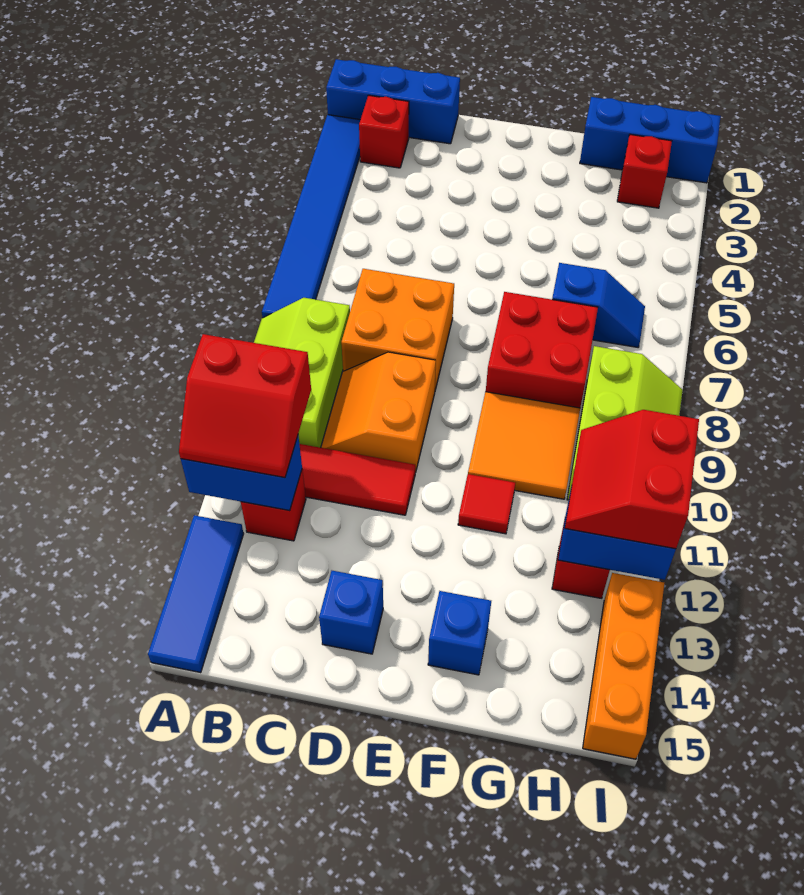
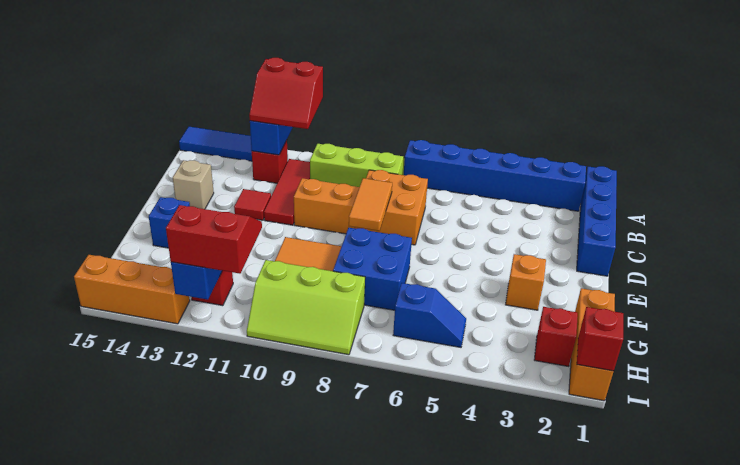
blue brick A1:C1 level 1 -> blue brick A1:D1 level 1
blue tile A2:A7 level 1 -> blue brick A2:A7 level 1
red slope A11:B12 level 3 top 11 -> red slope A11:B12 level 3 top A
red brick B2 level 1 -> red brick I1 level 2
none -> orange tile D8:E8 level 2
blue brick D14 level 1 -> tan brick D14 level 1
none -> orange brick F3 level 1
red brick F7:G8 level 1 -> blue brick F7:G8 level 1
red tile F11 level 1 -> red tile D12 level 1
blue brick G1:I1 level 1 -> orange brick G1:I1 level 1
blue slope G6:H6 level 1 top G -> blue slope H5:H6 level 1 top 6

